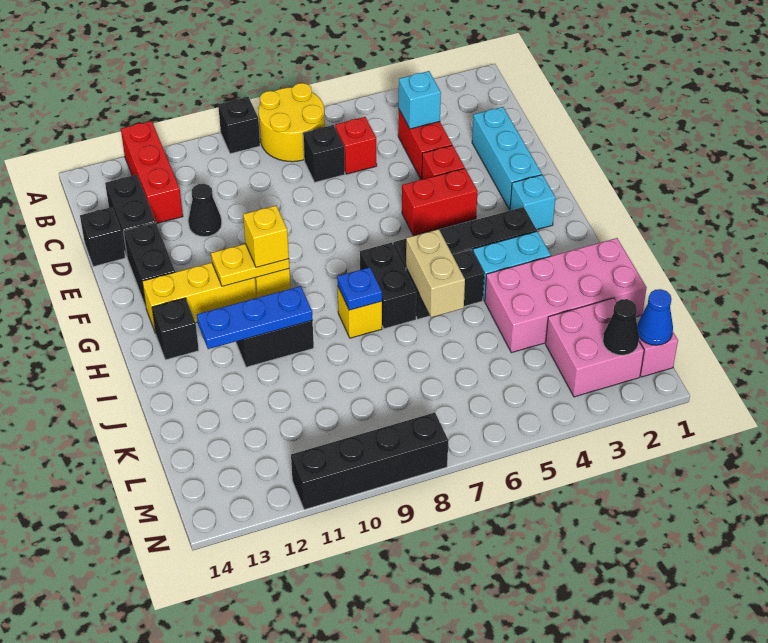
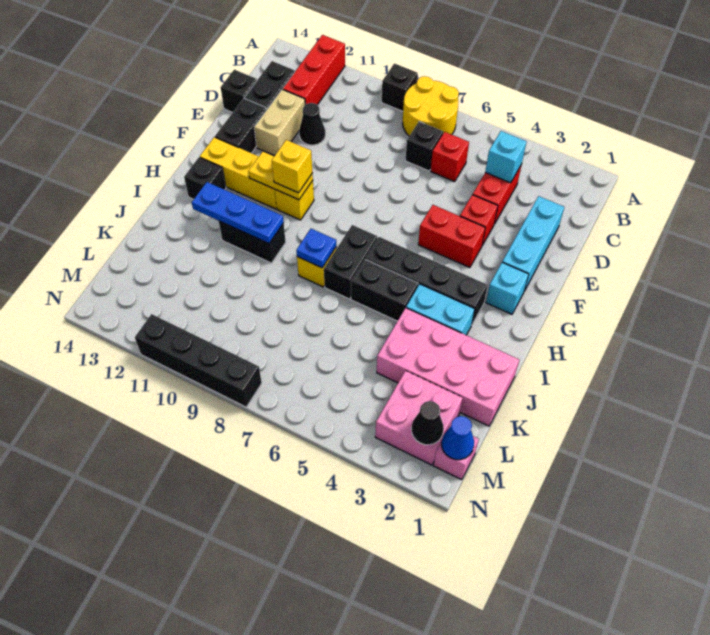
tan brick I6:J6 level 2 -> tan brick D12:E12 level 1

